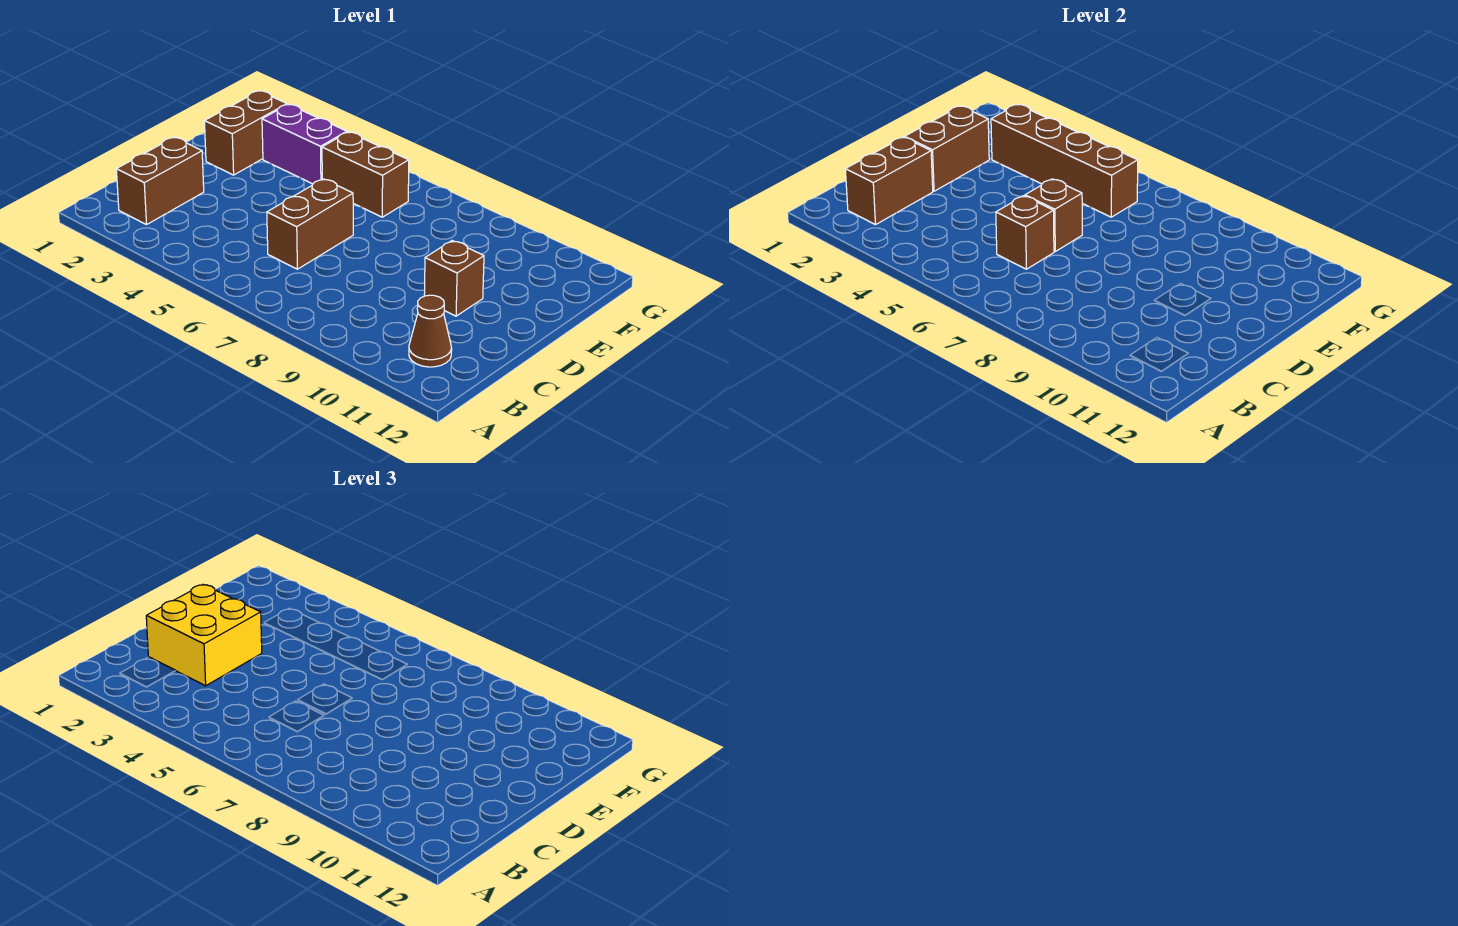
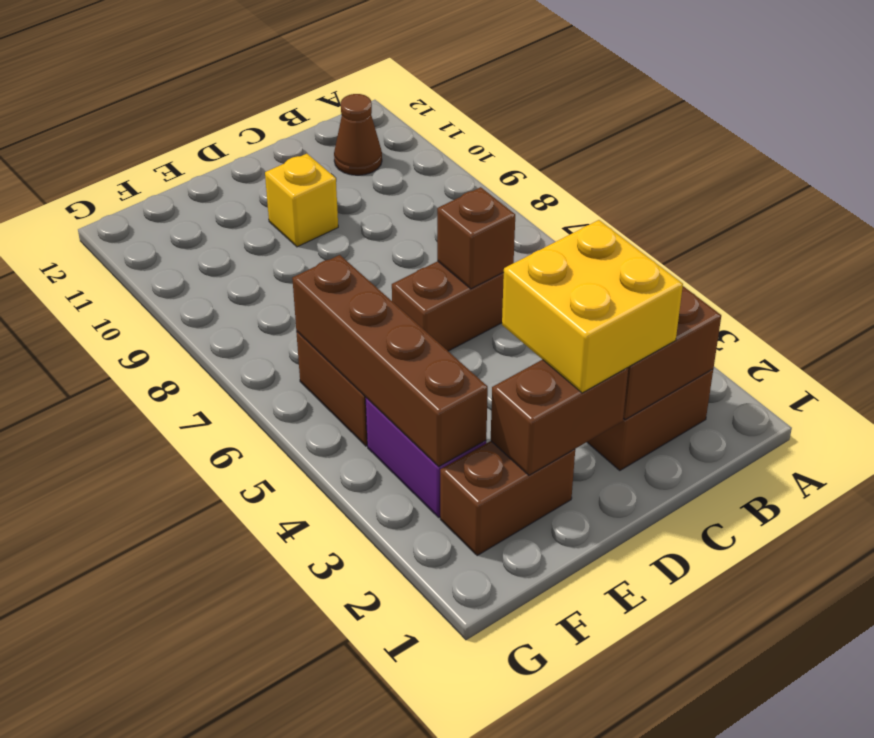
brown brick D6 level 2 -> none
brown brick D10 level 1 -> yellow brick D10 level 1

